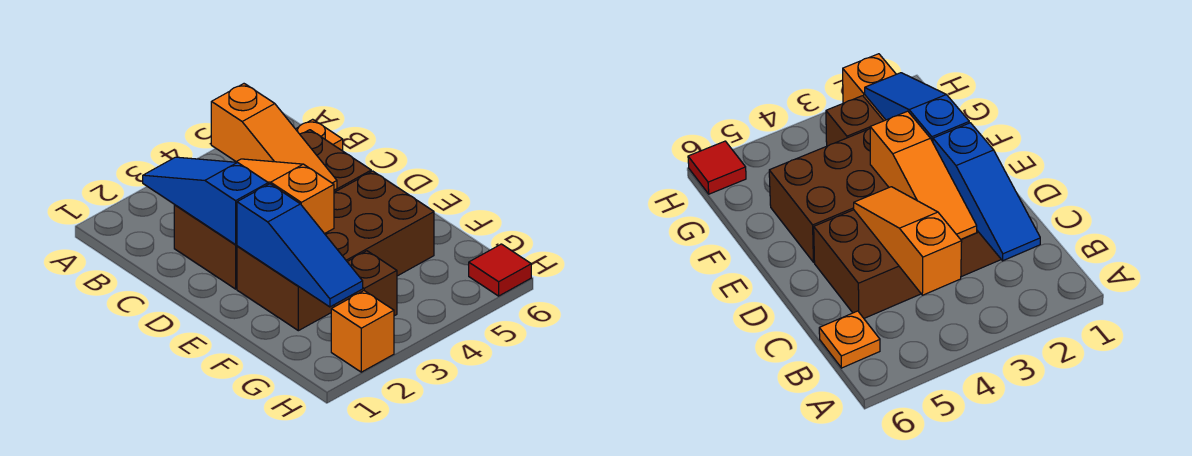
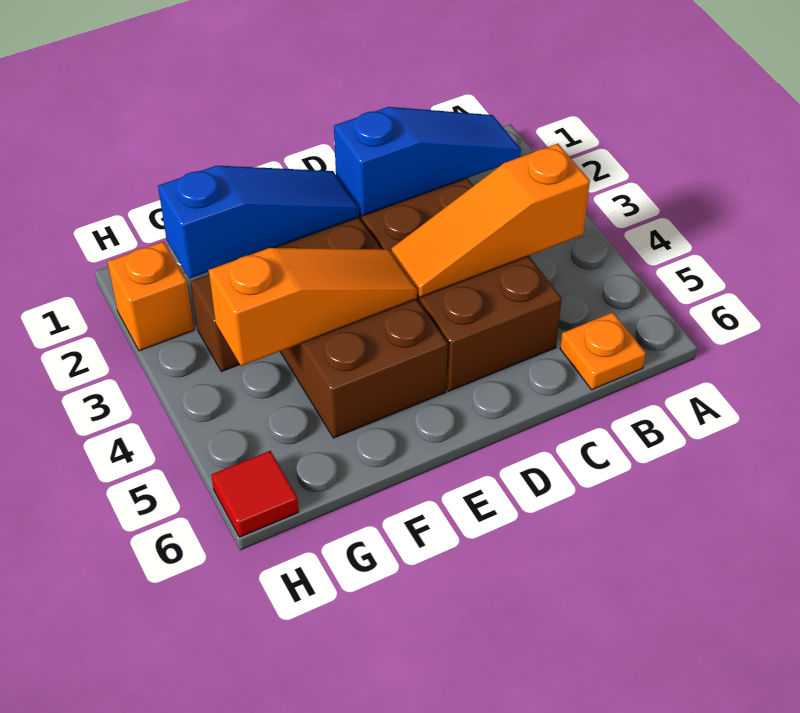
orange slope C3:E3 level 2 top E -> orange slope E4:G4 level 2 top G
blue slope E2:G2 level 2 top E -> blue slope E2:G2 level 2 top G

